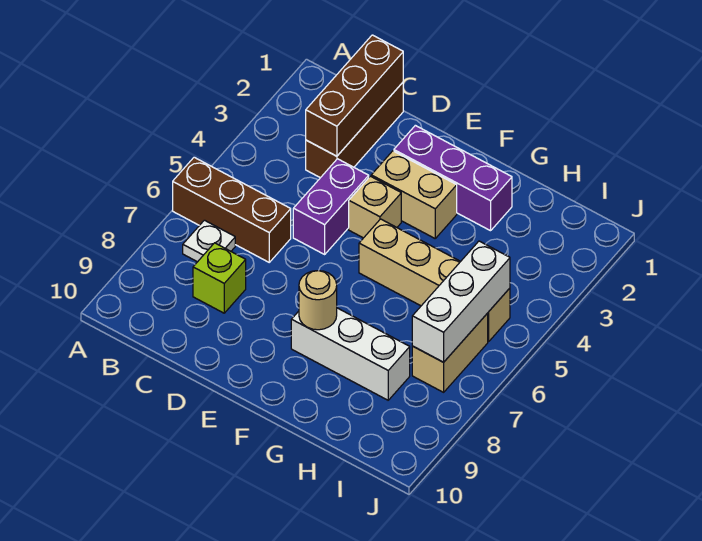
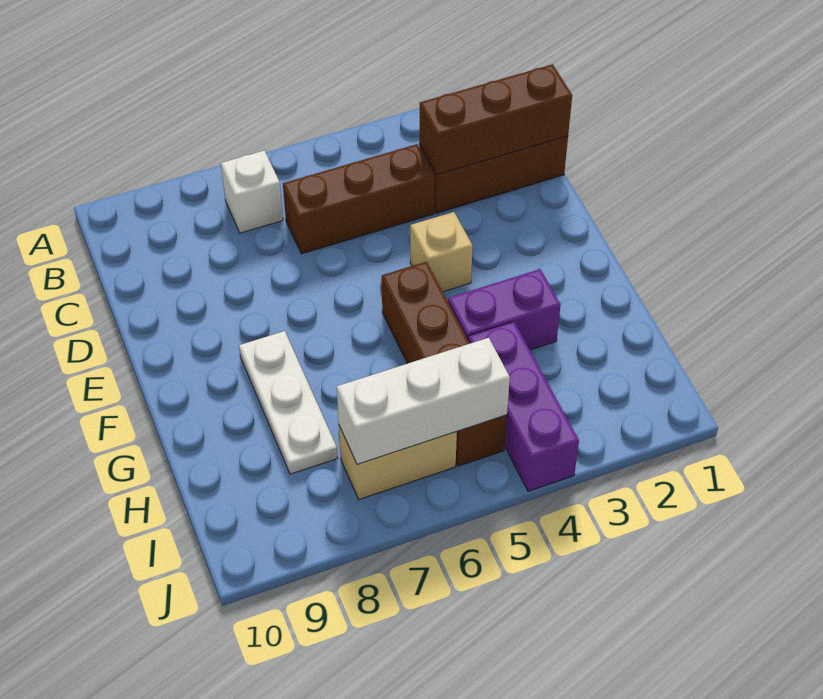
brown brick A6:C6 level 1 -> brown brick C4:C6 level 1
white plate B7 level 1 -> white brick B7 level 1
lime brick C8 level 1 -> none
purple brick D4:D5 level 1 -> purple brick G3:G4 level 1
purple brick E2:G2 level 1 -> purple brick H4:J4 level 1
tan brick E3:F3 level 1 -> none
tan brick F5:I5 level 1 -> brown brick F5:I5 level 1
white brick F8:H8 level 1 -> white plate F8:H8 level 1
tan round brick F8 level 2 -> none

